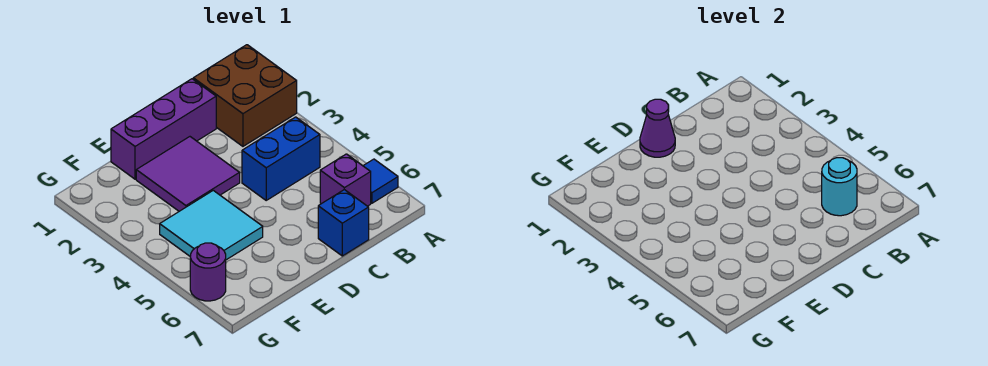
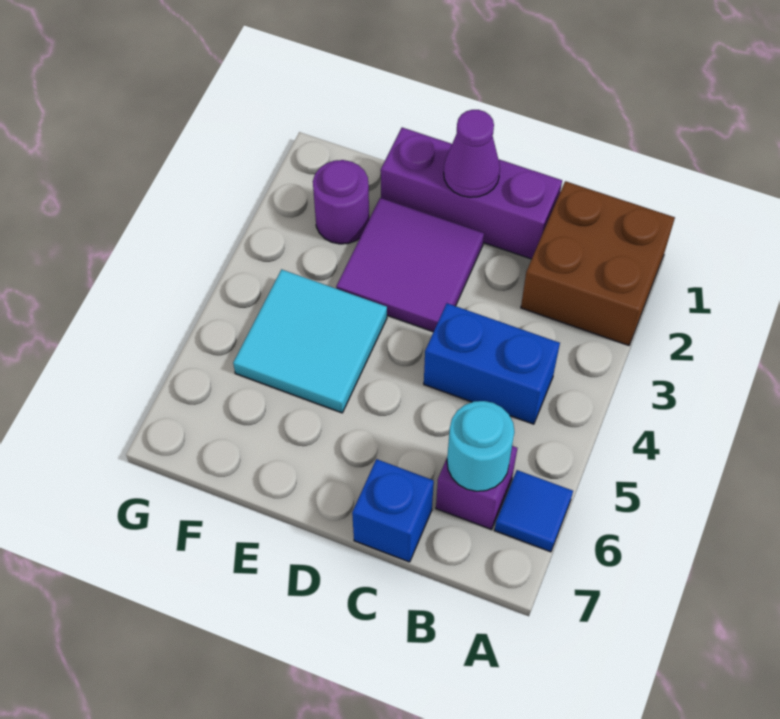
purple round brick G6 level 1 -> purple round brick F2 level 1

